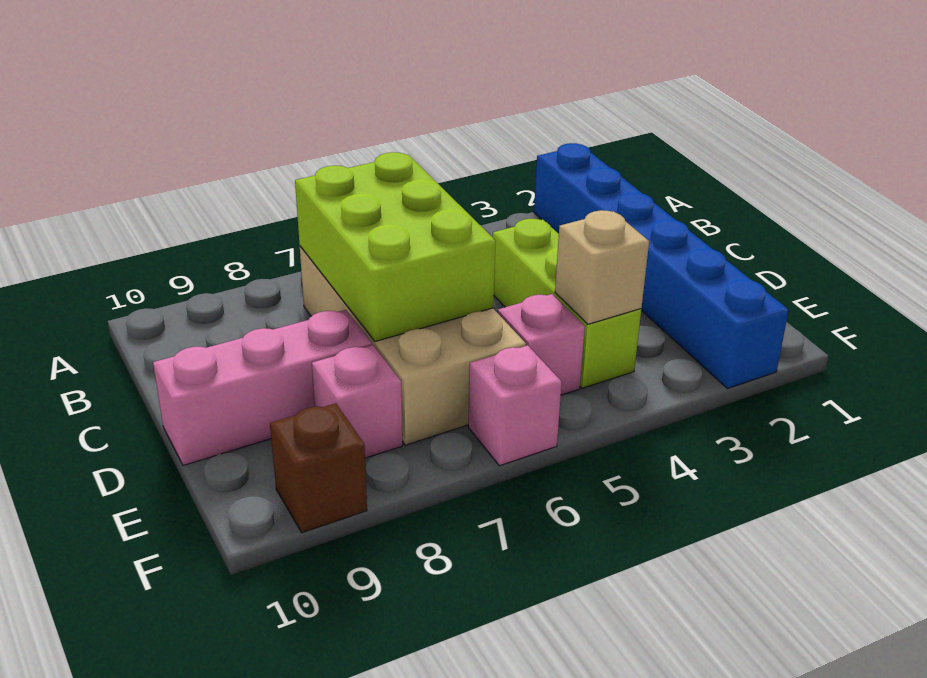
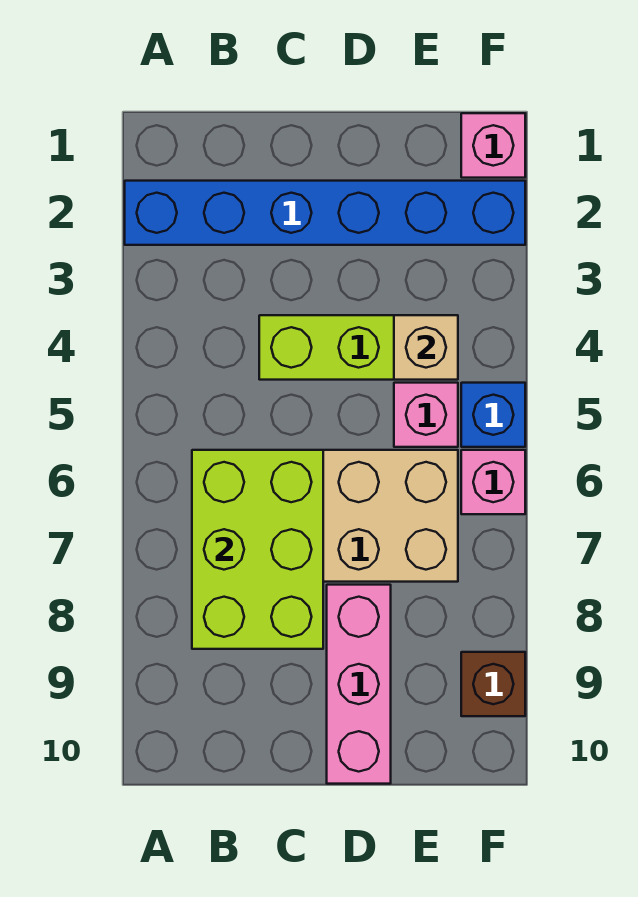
lime brick B6:D7 level 2 -> lime brick B6:C8 level 2
pink brick E8 level 1 -> pink brick F1 level 1
none -> blue brick F5 level 1

